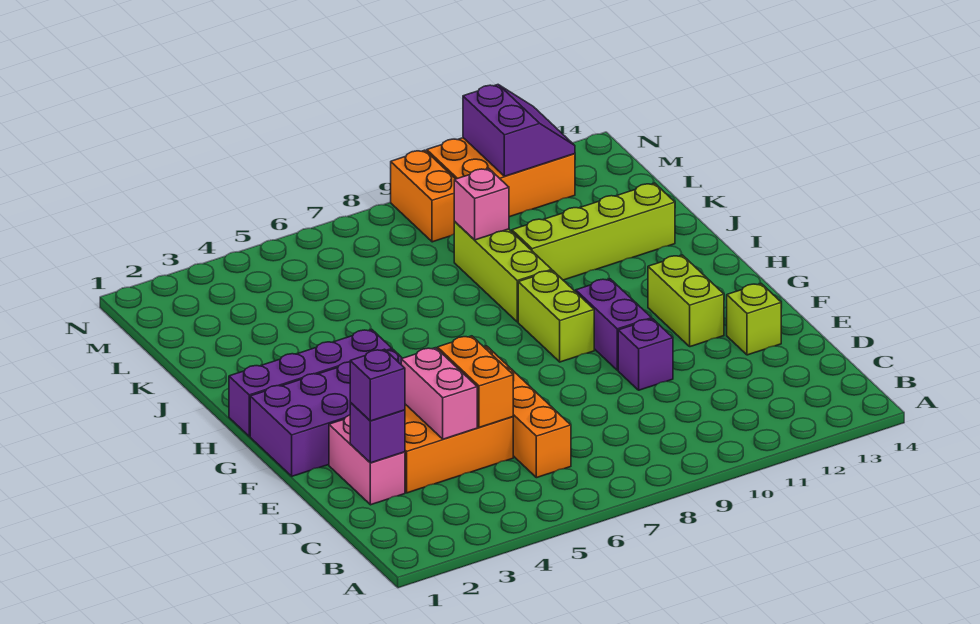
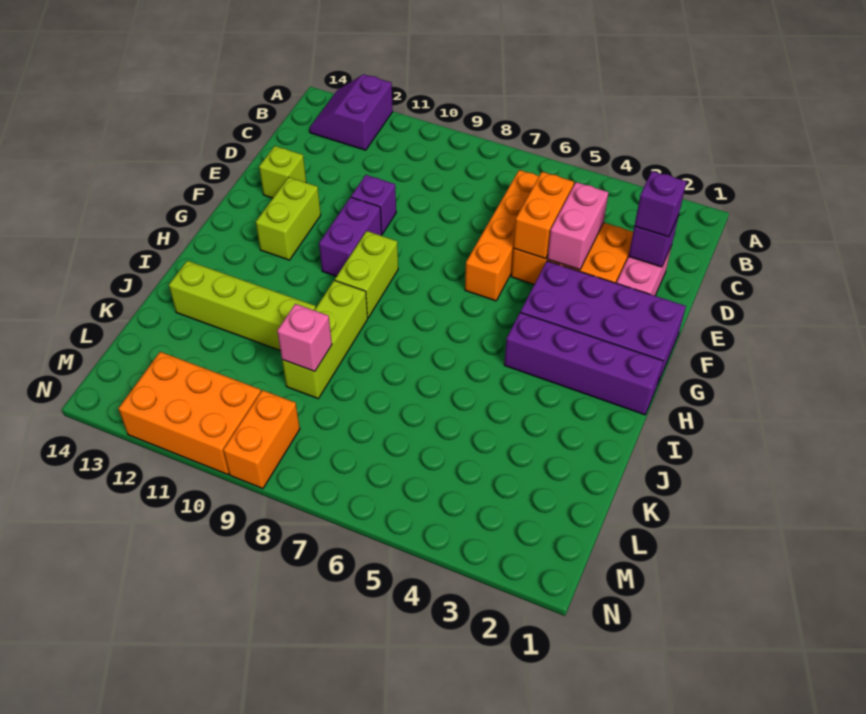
purple slope M11:N12 level 2 top 11 -> purple slope A12:B13 level 1 top 12

